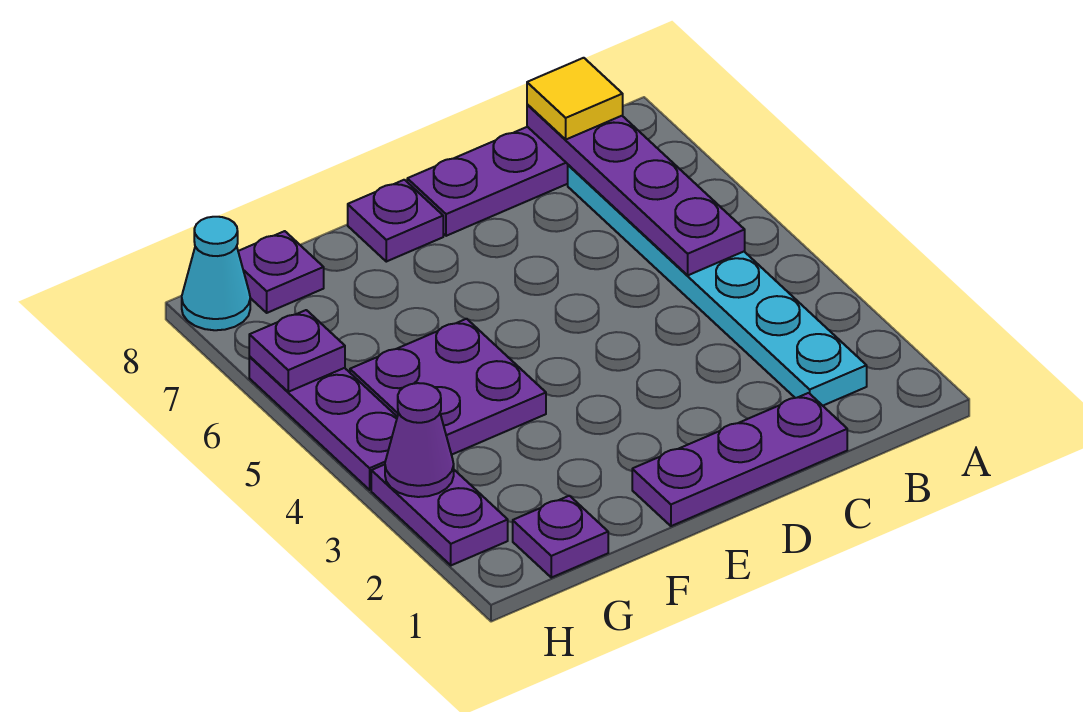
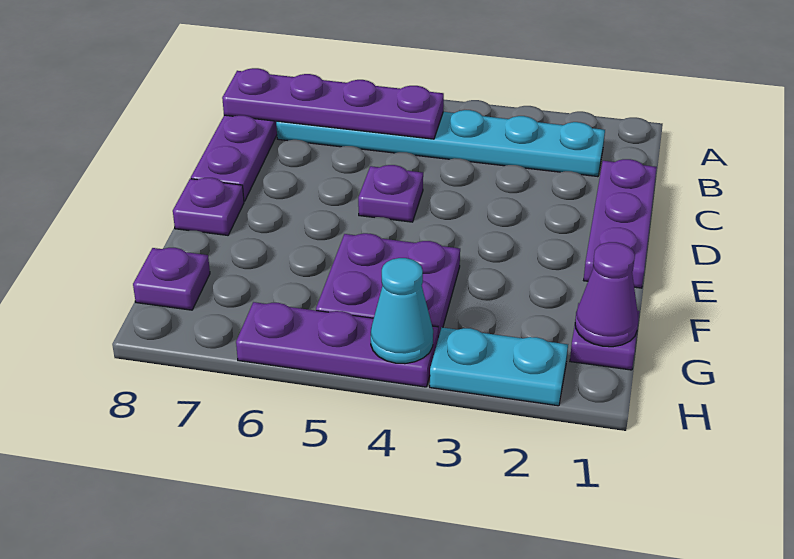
yellow tile B8 level 3 -> none
purple plate H2:H3 level 1 -> cyan plate H2:H3 level 1
purple cone H3 level 2 -> purple cone G1 level 2
purple plate H6 level 2 -> purple plate D5 level 1
cyan cone H8 level 1 -> cyan cone H4 level 2

